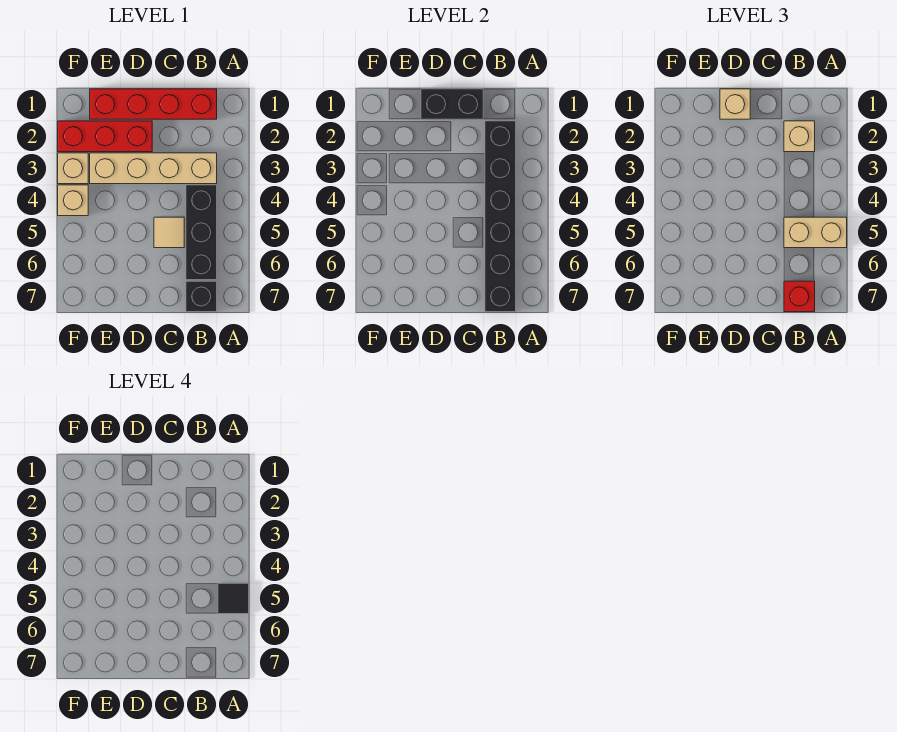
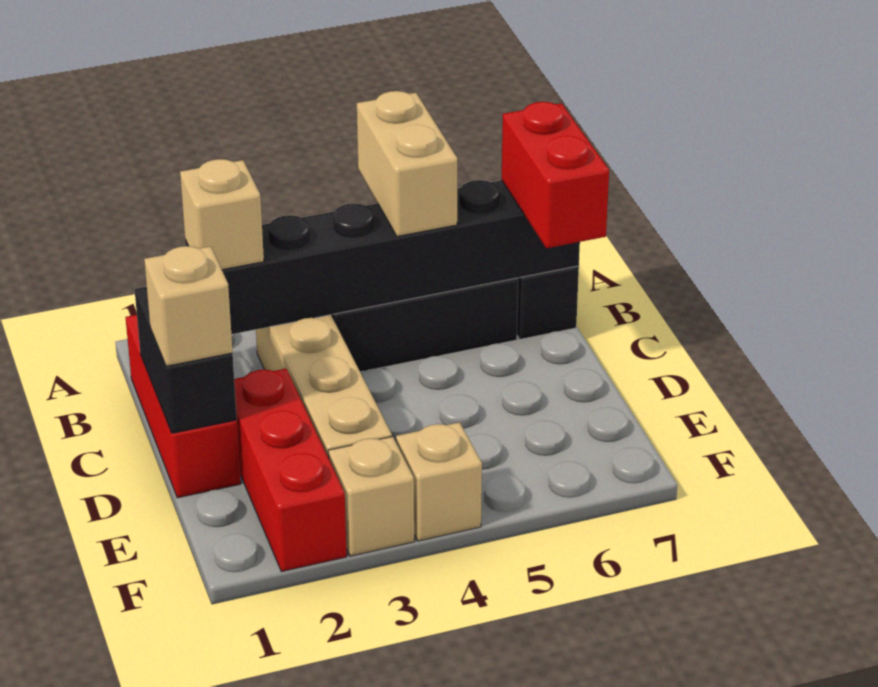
black tile A5 level 4 -> none
red brick B1:E1 level 1 -> red brick B1:D1 level 1
red brick B7 level 3 -> red brick B7:C7 level 3
tan tile C5 level 1 -> none

